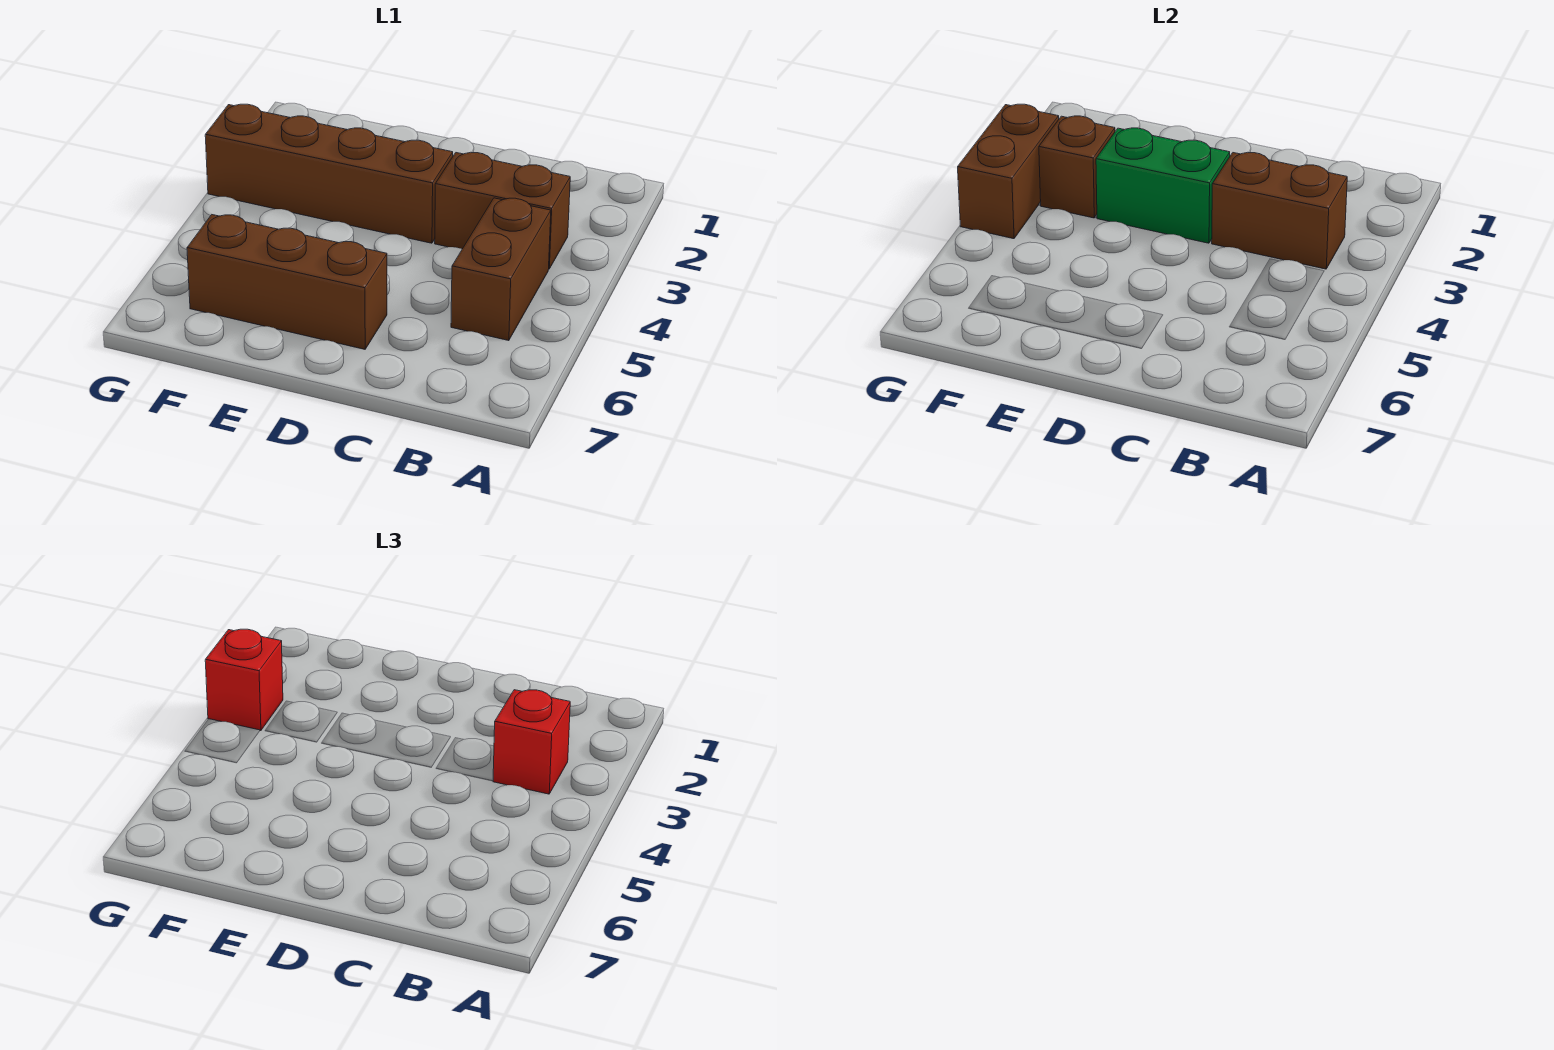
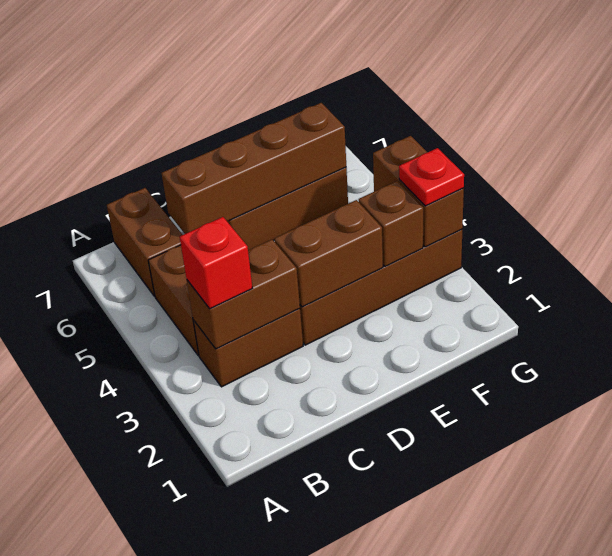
none -> brown brick B6:B7 level 1
none -> brown brick C6:F6 level 2
green brick D3:E3 level 2 -> brown brick D3:E3 level 2
red brick G3 level 3 -> red plate G3 level 3

